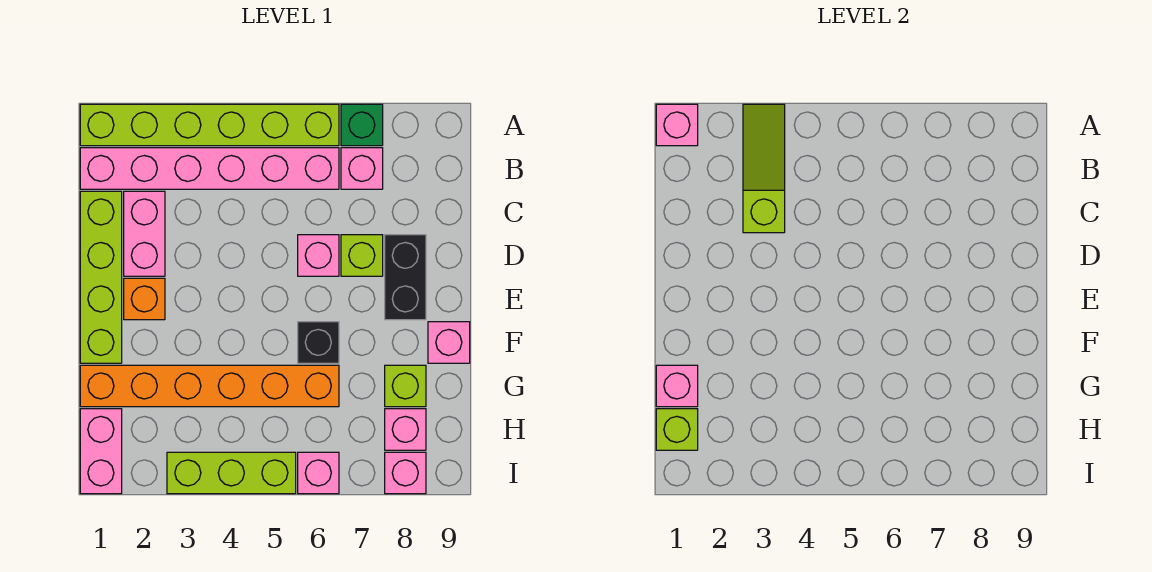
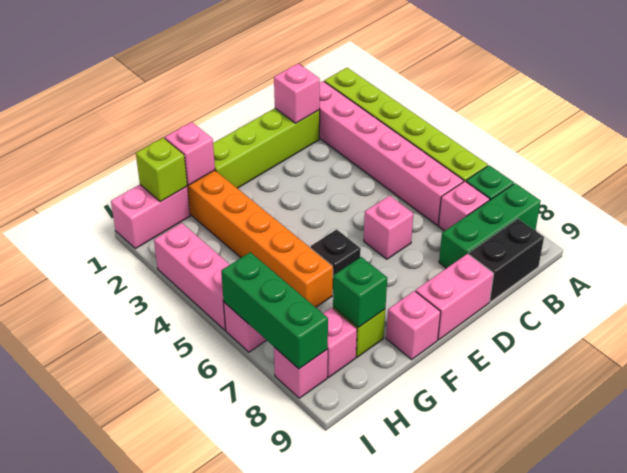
pink brick A1 level 2 -> pink brick C1 level 2
lime slope A3:C3 level 2 top C -> none
none -> green brick A8:C8 level 1
pink brick C2:D2 level 1 -> pink brick D9:E9 level 1
lime brick D7 level 1 -> none
black brick D8:E8 level 1 -> black brick B9:C9 level 1
orange brick E2 level 1 -> none
none -> green brick G8 level 2
lime brick I3:I5 level 1 -> pink brick I3:I5 level 1
none -> green brick I6:I8 level 2

